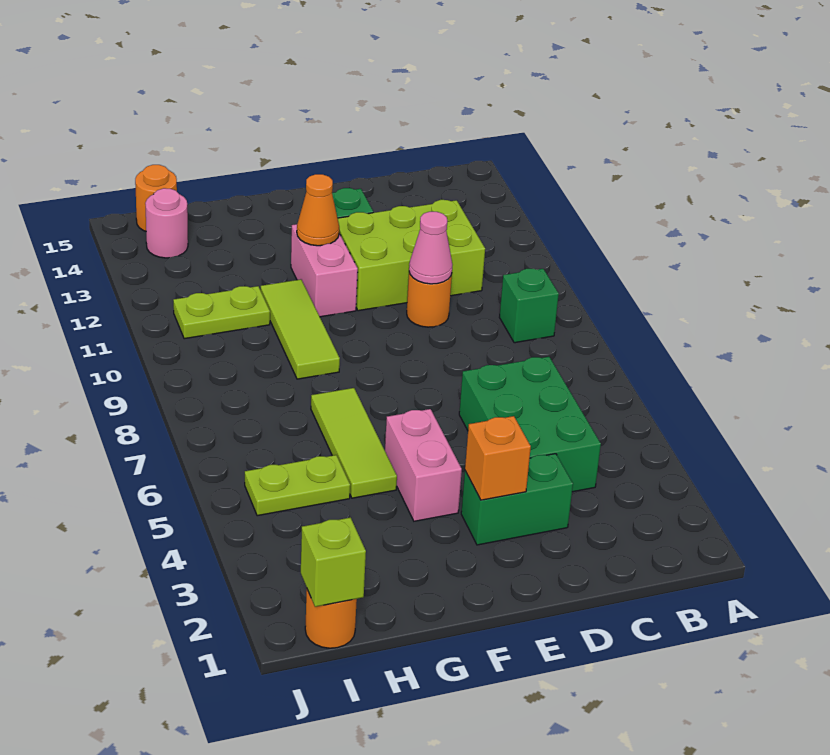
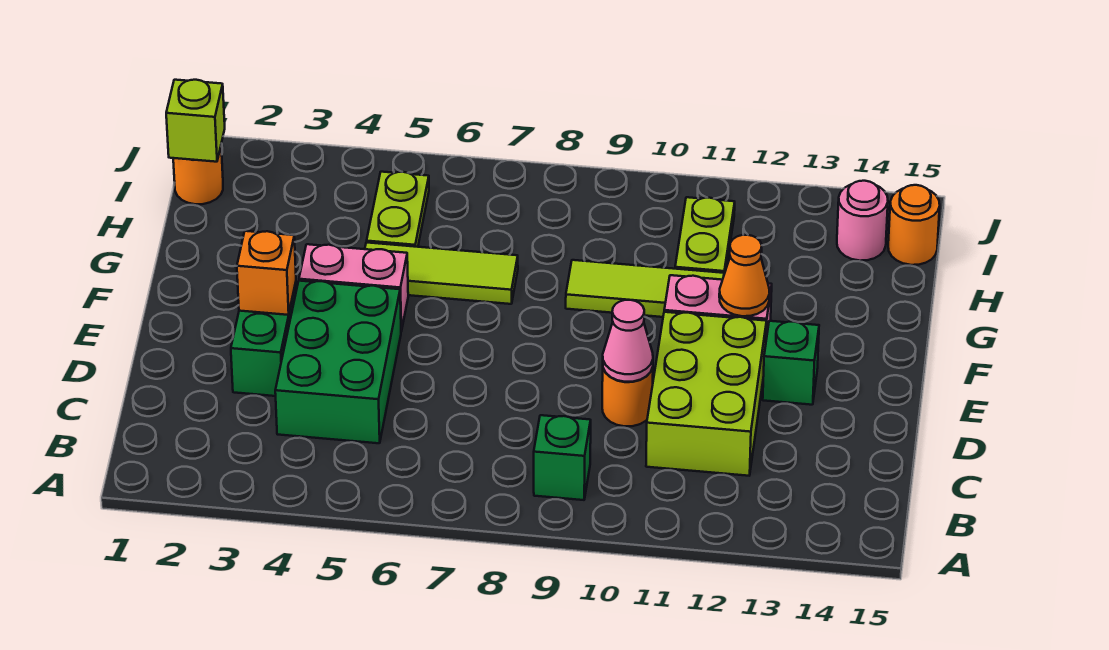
green brick C4:D6 level 1 -> green brick C4:E5 level 1

